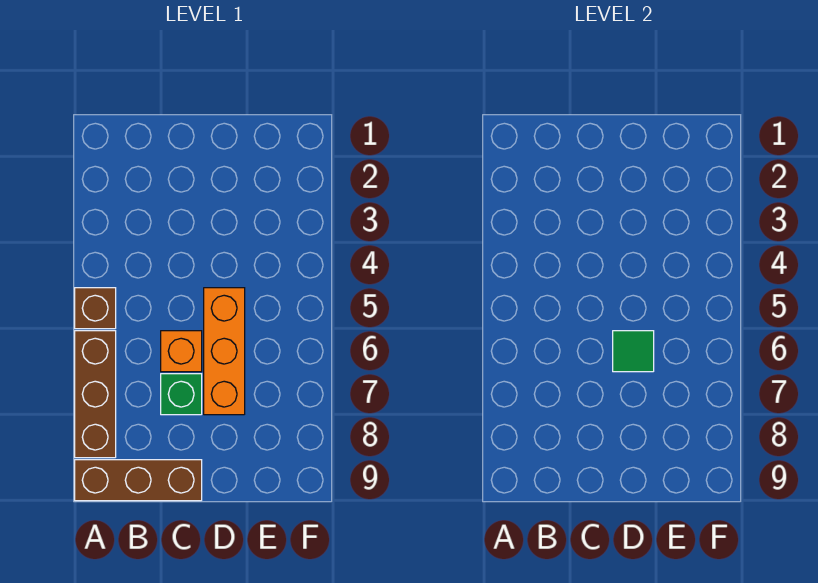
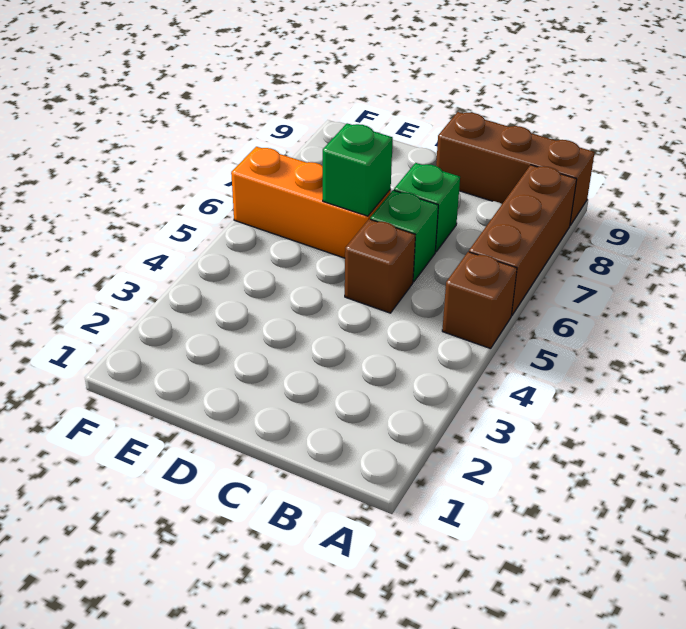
none -> brown brick C5 level 1
orange brick C6 level 1 -> green brick C6 level 1
orange brick D5:D7 level 1 -> orange brick D6:F6 level 1
green tile D6 level 2 -> green brick D6 level 2

